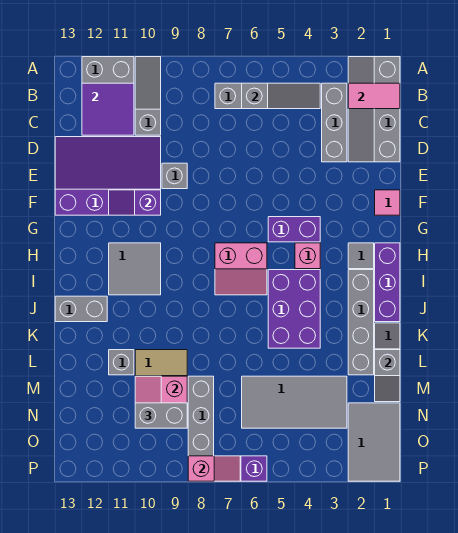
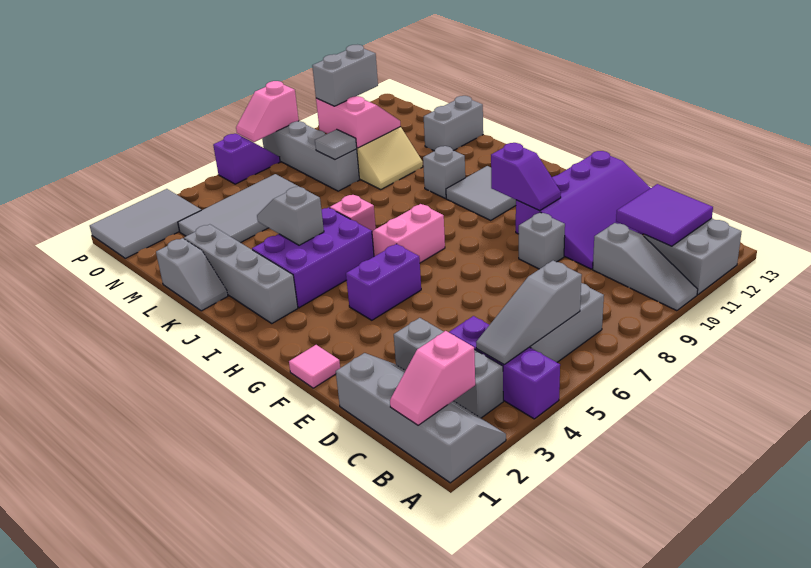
pink tile B1:B2 level 2 -> pink slope B1:B2 level 2 top 2
purple slope F10:F11 level 2 top 10 -> purple slope F10:G10 level 2 top G
purple brick H1:J1 level 1 -> purple brick A4:C4 level 1
grey tile H2 level 1 -> grey tile M8 level 2
pink brick H4 level 1 -> pink brick J6 level 1
purple brick I4:K5 level 1 -> purple brick I3:J5 level 1
grey brick J12:J13 level 1 -> grey brick L12:L13 level 1
grey slope L1:M1 level 2 top L -> grey slope J4:K4 level 2 top J
grey brick L11 level 1 -> grey brick J10 level 1
grey tile N1:P2 level 1 -> grey tile O1:P3 level 1

